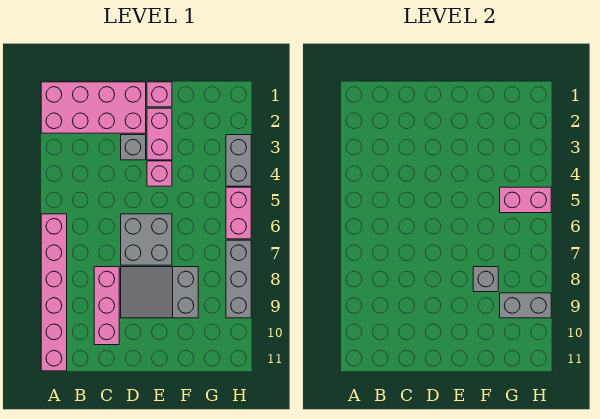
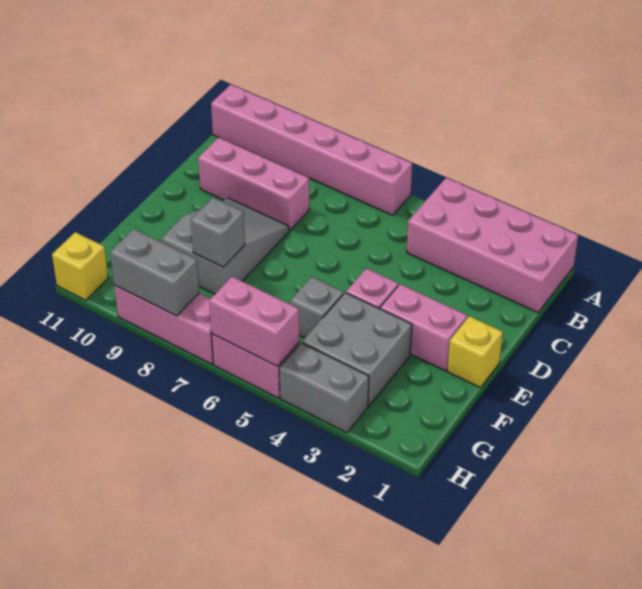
pink brick A1:D2 level 1 -> pink brick A1:B4 level 1
grey brick D3 level 1 -> grey brick F5 level 1
grey brick D6:E7 level 1 -> grey brick F3:G4 level 1
pink brick E1 level 1 -> yellow brick E1 level 1
pink brick G5:H5 level 2 -> pink brick H5:H6 level 2
grey brick G9:H9 level 2 -> grey brick H8:H9 level 2
grey brick H7:H9 level 1 -> pink brick H7:H9 level 1
none -> yellow brick H11 level 1

